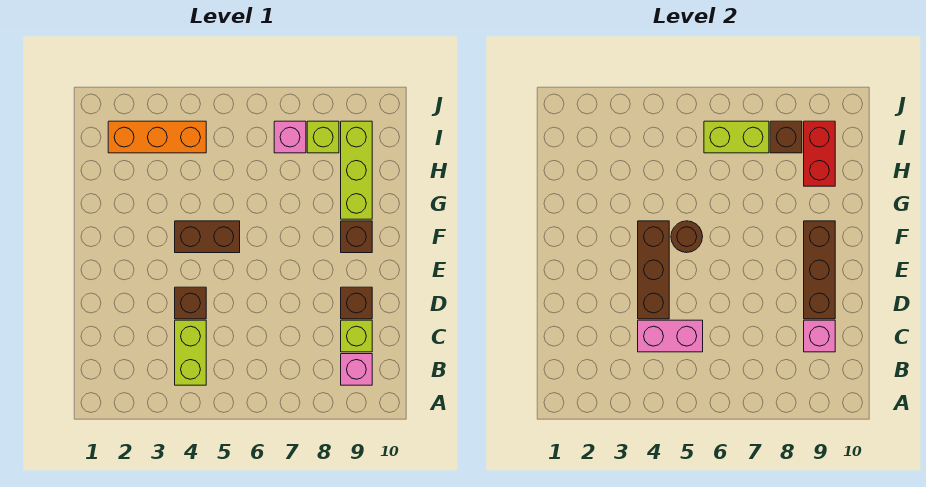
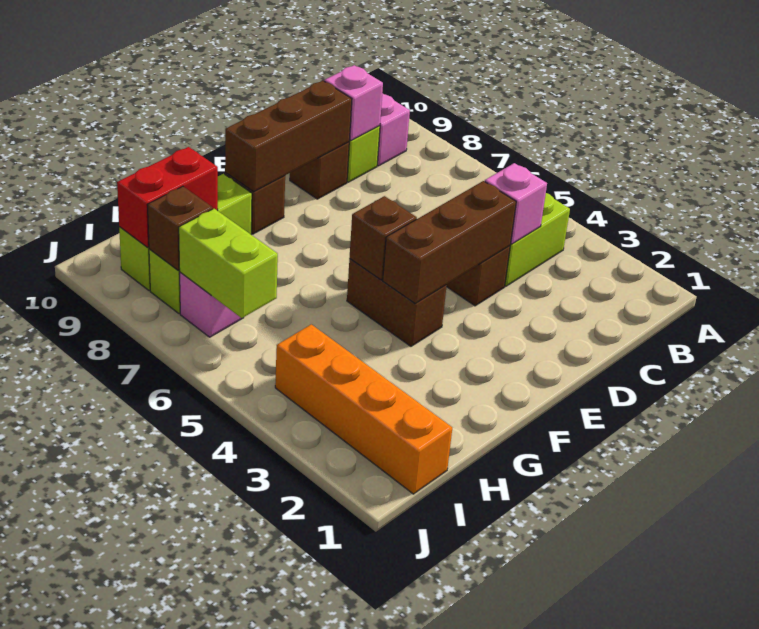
pink brick C4:C5 level 2 -> pink brick C4 level 2
brown round brick F5 level 2 -> brown brick F5 level 2
orange brick I2:I4 level 1 -> orange brick I1:I4 level 1

